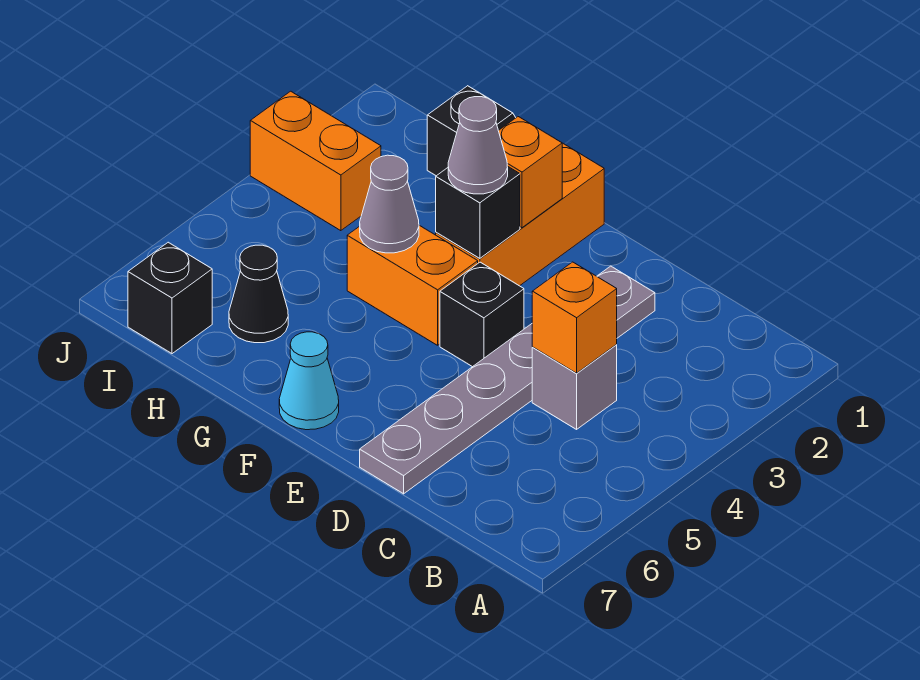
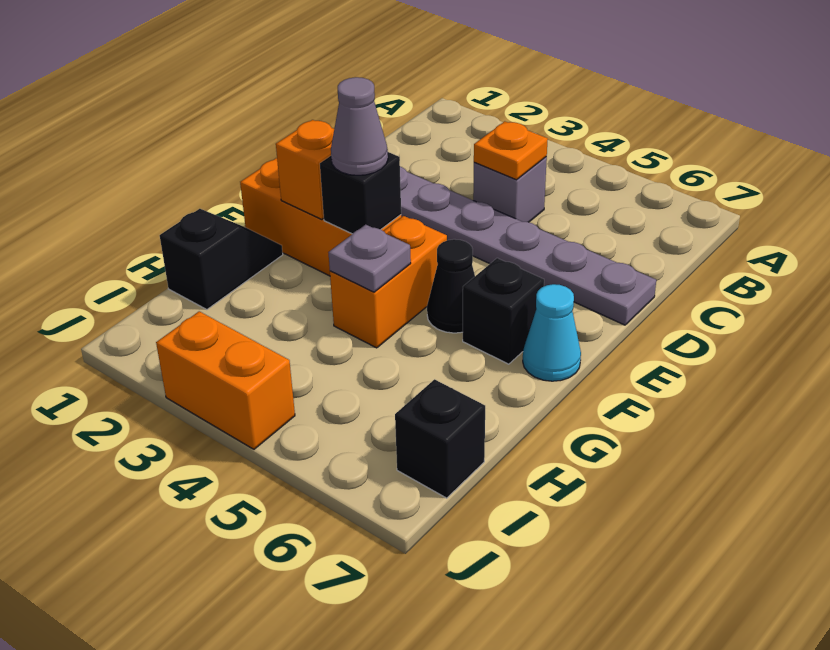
orange brick C4 level 2 -> orange plate C4 level 2
black brick E4 level 1 -> black brick F6 level 1
grey cone G4 level 2 -> grey plate G4 level 2
black cone H6 level 1 -> black cone F5 level 1
orange brick I3:J3 level 1 -> orange brick J3:J4 level 1

